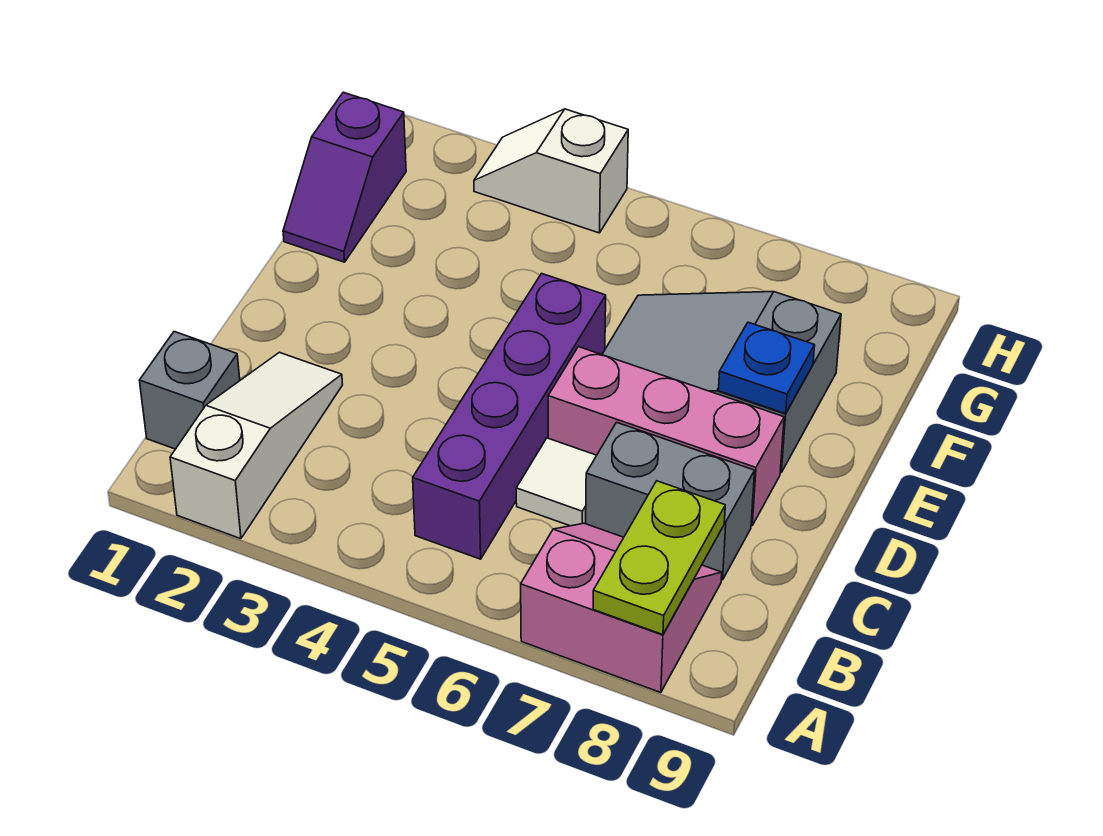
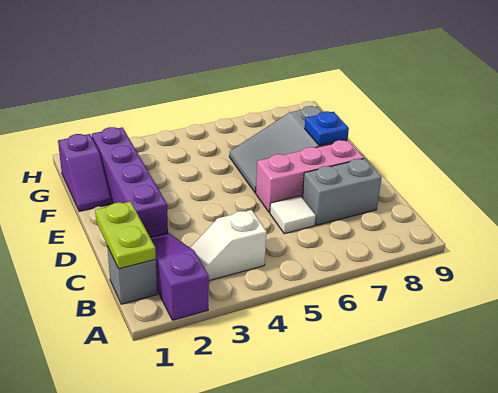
white slope A2:C2 level 1 top A -> purple slope A2:C2 level 1 top A
pink slope A7:B8 level 1 top A -> none
lime plate A8:B8 level 2 -> lime plate B1:C1 level 2
purple brick B5:E5 level 1 -> purple brick D2:G2 level 1
white slope H3:H4 level 1 top 4 -> white slope B3:B4 level 1 top 4

